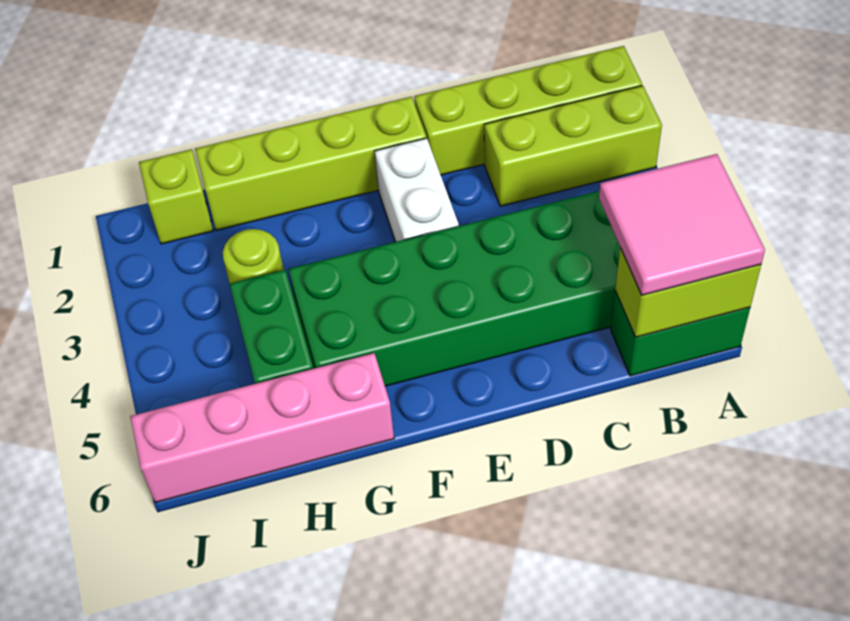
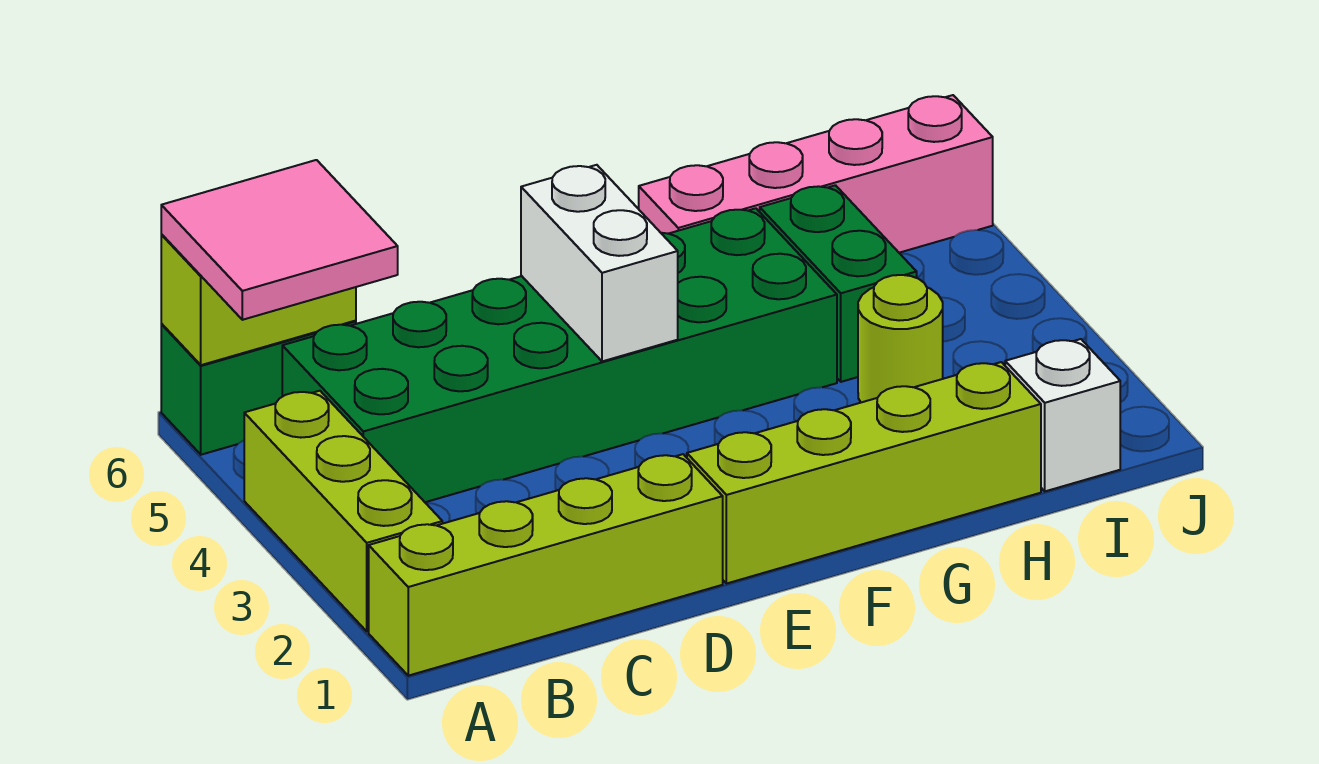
lime brick A2:C2 level 1 -> lime brick A2:A4 level 1
white brick E2:E3 level 1 -> white brick E4:E5 level 2
lime brick I1 level 1 -> white brick I1 level 1

